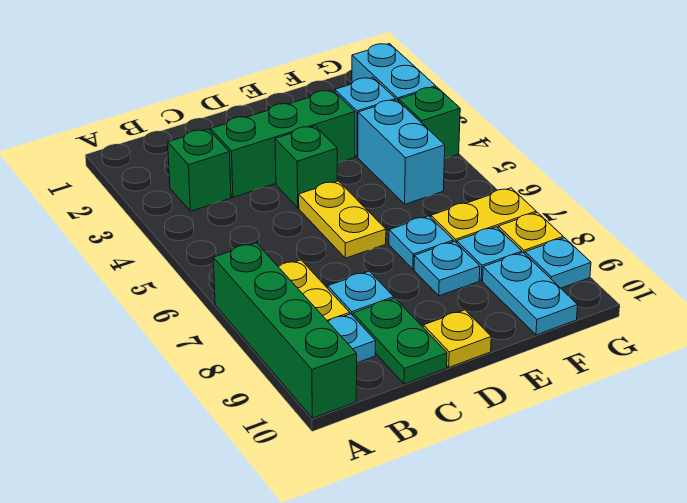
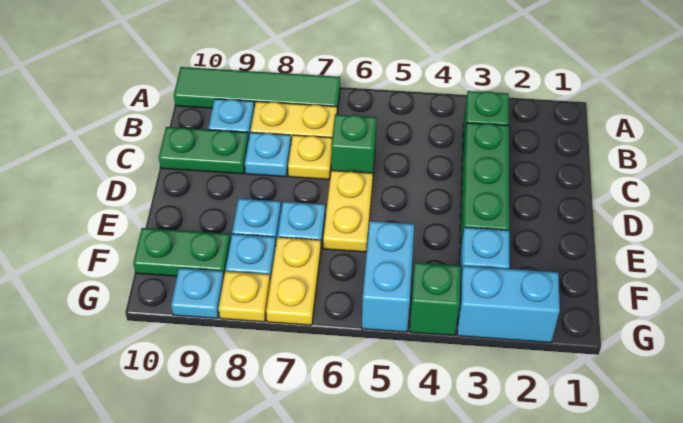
green brick A7:A10 level 1 -> green tile A7:A10 level 1
green brick D4 level 1 -> green brick C6 level 1
yellow plate D5:D6 level 1 -> yellow plate D6:E6 level 1
yellow plate D10 level 1 -> yellow plate C7 level 1
cyan brick F4:F5 level 1 -> cyan brick F5:G5 level 1
cyan plate F9:F10 level 1 -> green plate F9:F10 level 1

